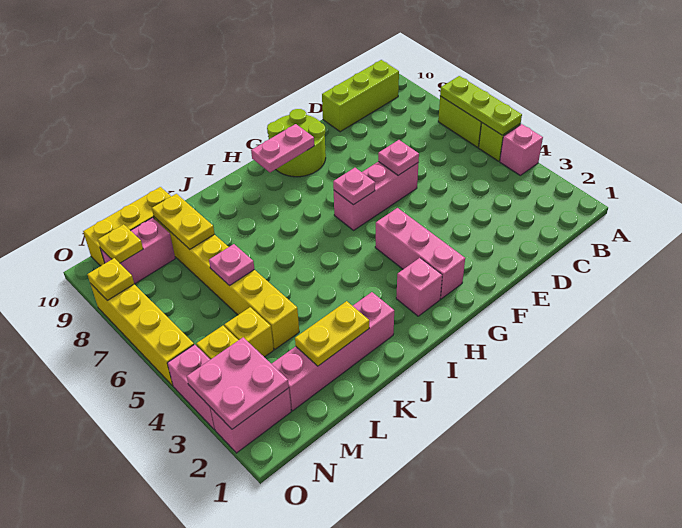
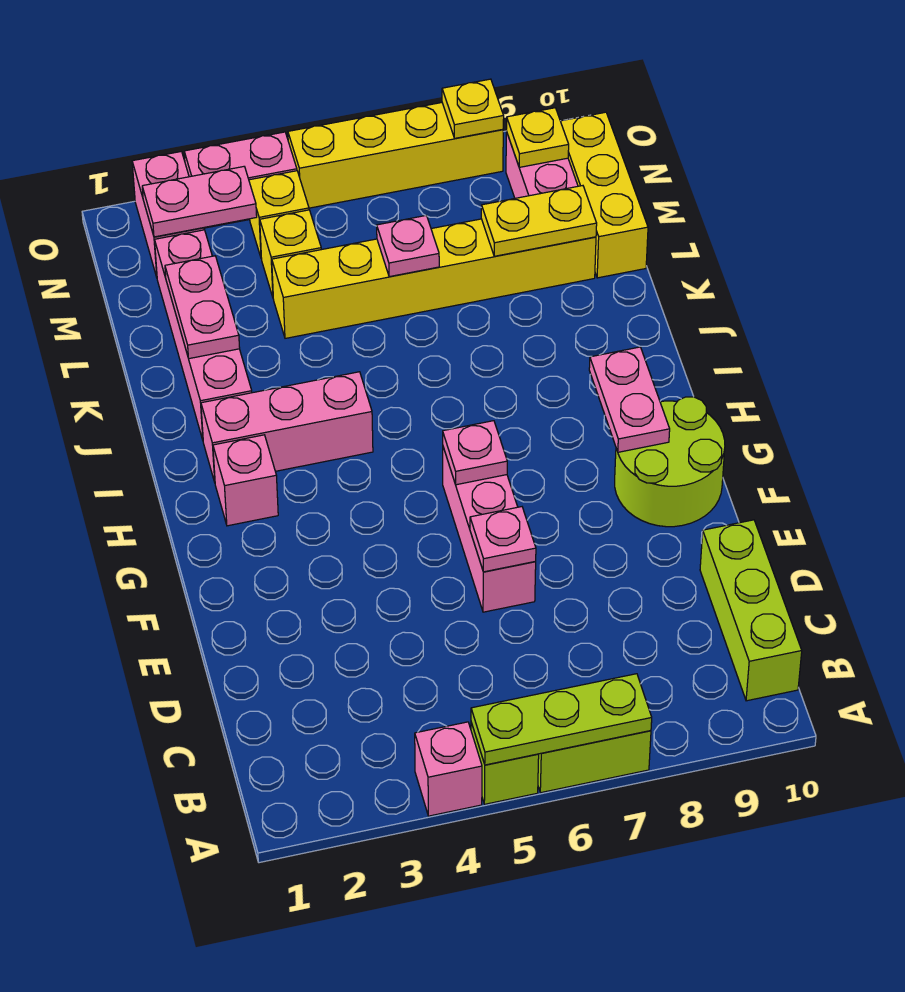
pink brick G2:G4 level 1 -> pink brick I2:I4 level 1
yellow plate K2:L2 level 2 -> pink plate K2:L2 level 2
pink plate N2:O3 level 2 -> pink plate N2:N3 level 2

